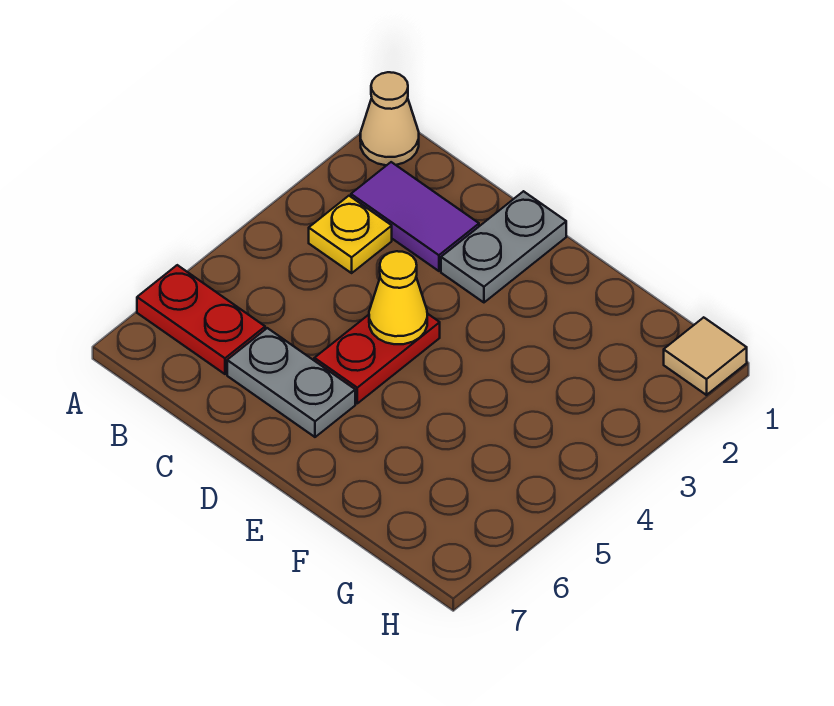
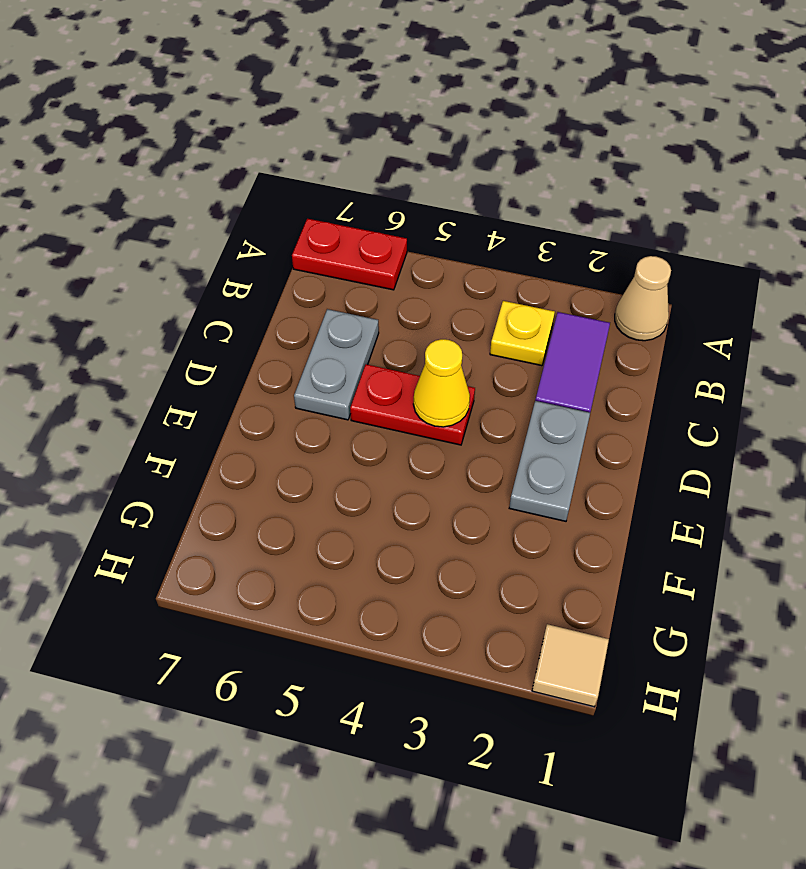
red plate A6:B6 level 1 -> red plate A6:A7 level 1
grey plate D1:D2 level 1 -> grey plate D2:E2 level 1

